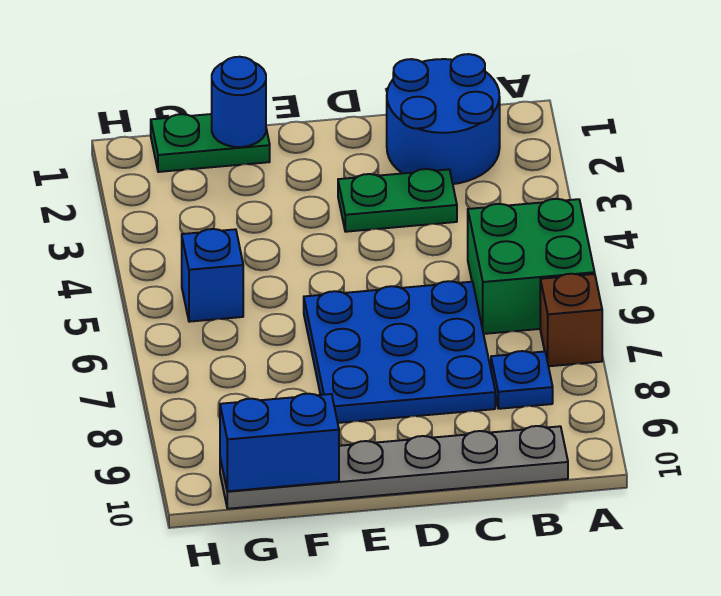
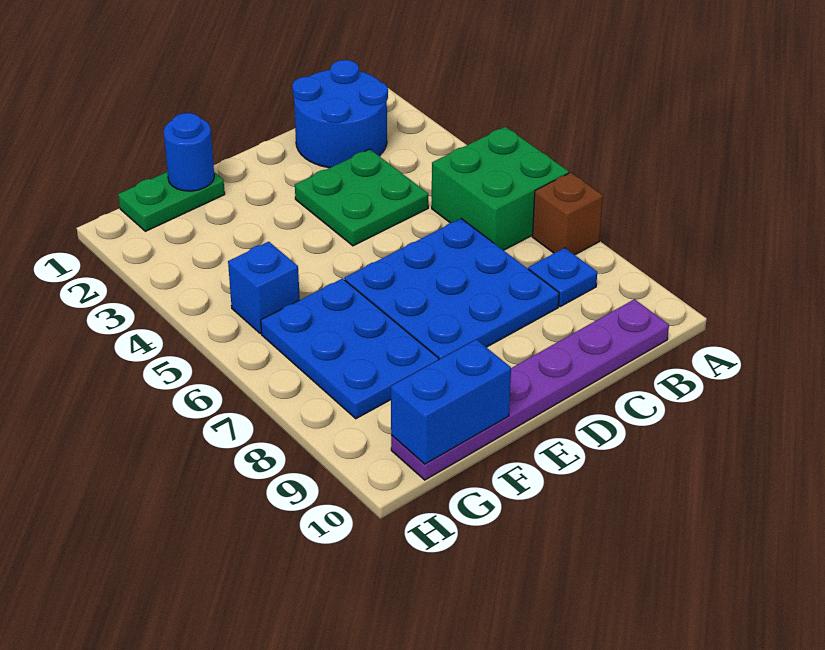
grey plate B10:G10 level 1 -> purple plate B10:G10 level 1
green plate C3:D3 level 1 -> green plate C3:D4 level 1
none -> blue plate F6:G8 level 1

